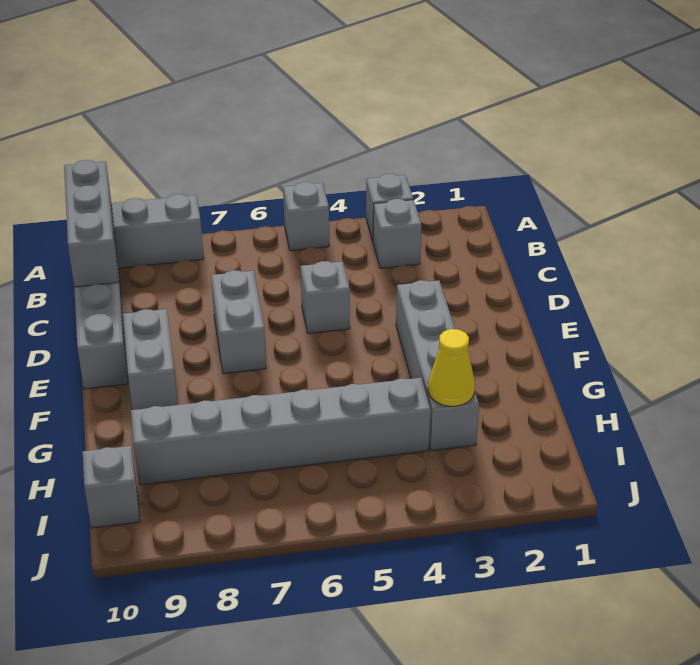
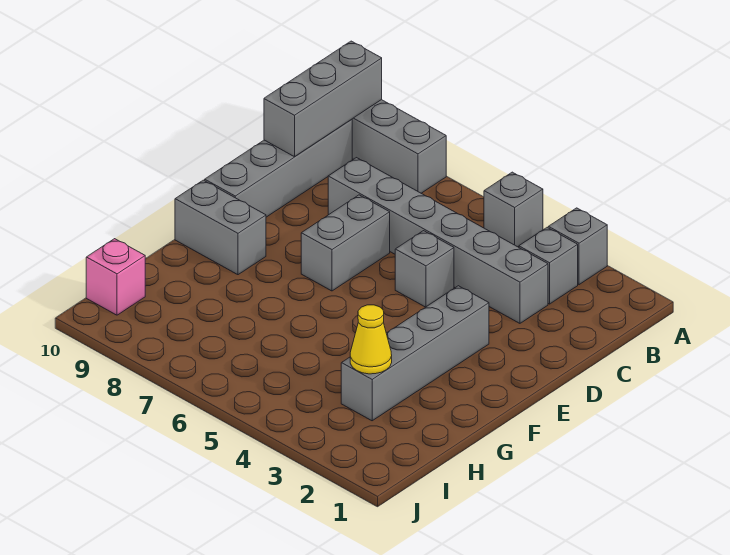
grey brick E9:F9 level 1 -> grey brick F9:F10 level 1
grey brick H4:H9 level 1 -> grey brick C3:C8 level 1
grey brick I10 level 1 -> pink brick I10 level 1

